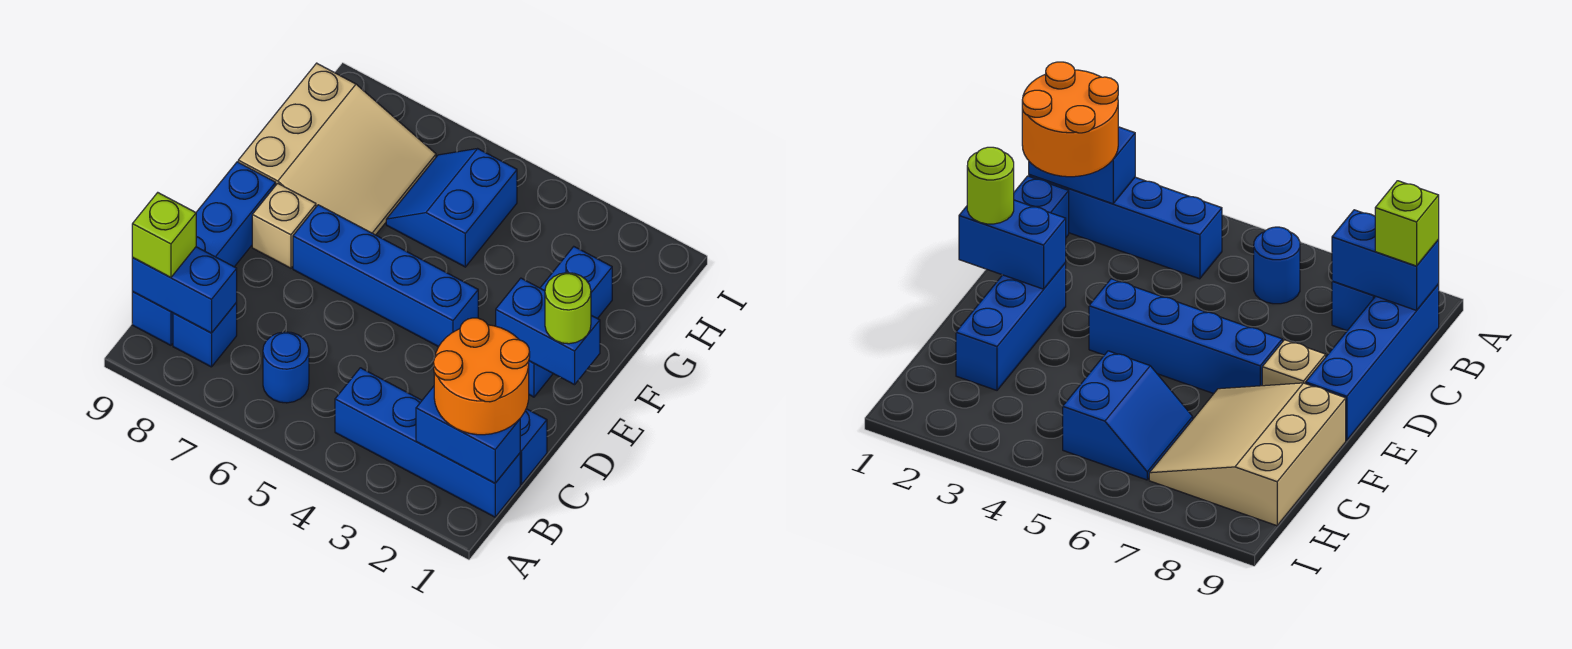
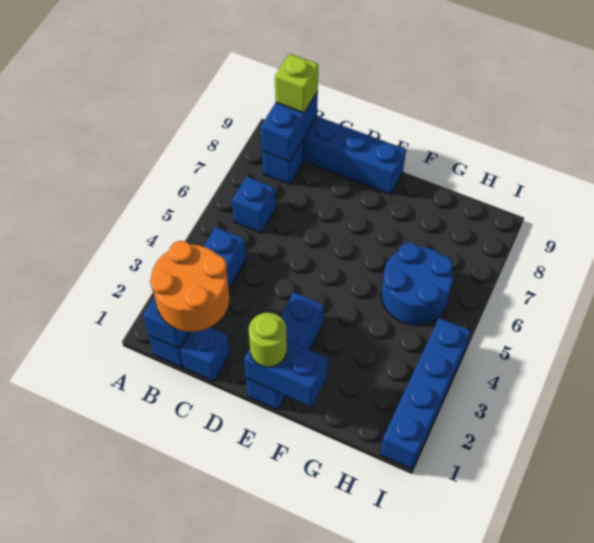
blue round brick B6 level 1 -> blue brick B6 level 1
blue brick E1:E2 level 2 -> blue brick E1:F1 level 2
blue brick E2:G2 level 1 -> blue brick E1:E3 level 1
blue brick E4:E7 level 1 -> blue brick I1:I4 level 1
tan brick E8 level 1 -> none
tan slope F7:H9 level 1 top 9 -> none
blue slope G5:H6 level 1 top 5 -> blue round brick G5:H6 level 1

